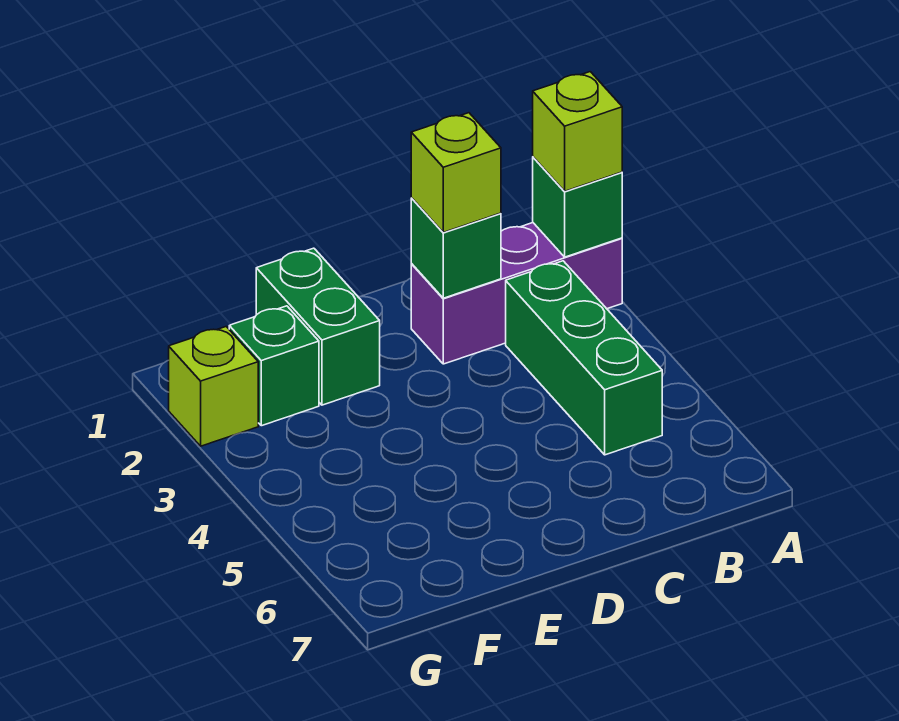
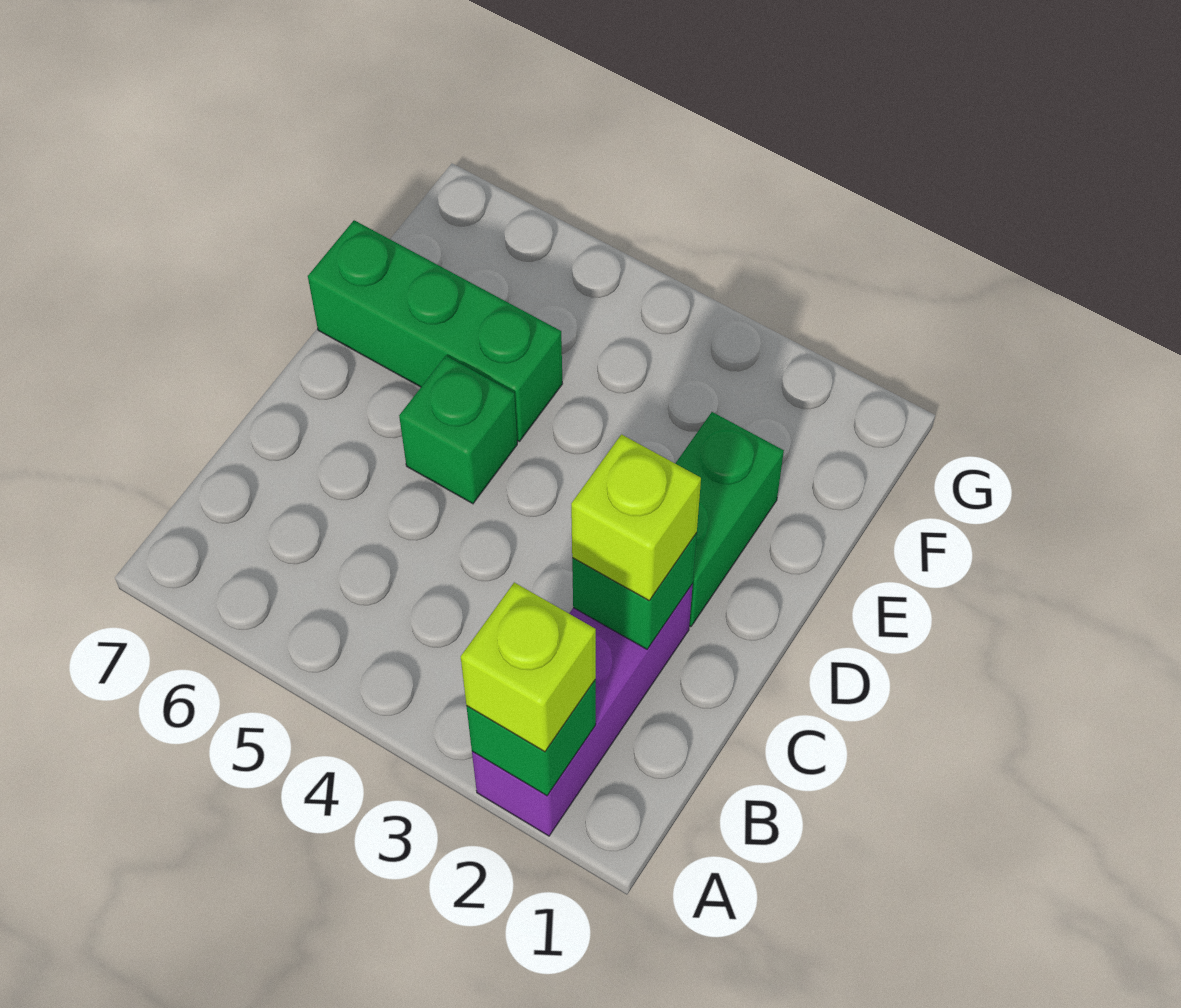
green brick B3:B5 level 1 -> green brick E5:E7 level 1
green brick E1:E2 level 1 -> green brick D2:E2 level 1
green brick F2 level 1 -> green brick D5 level 1
lime brick G2 level 1 -> none

